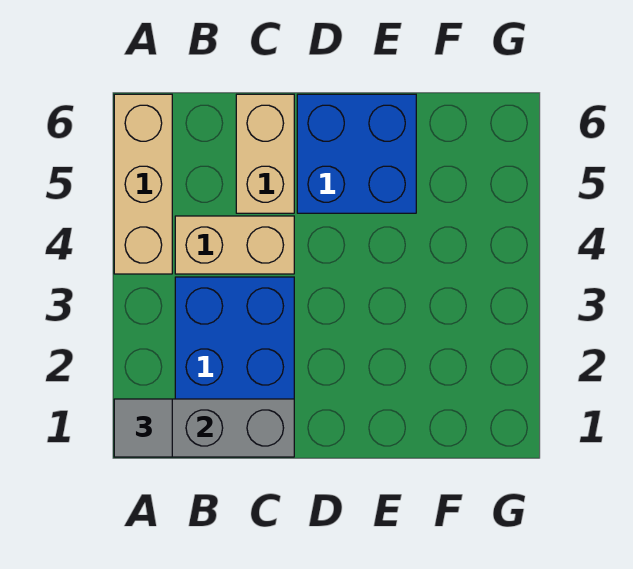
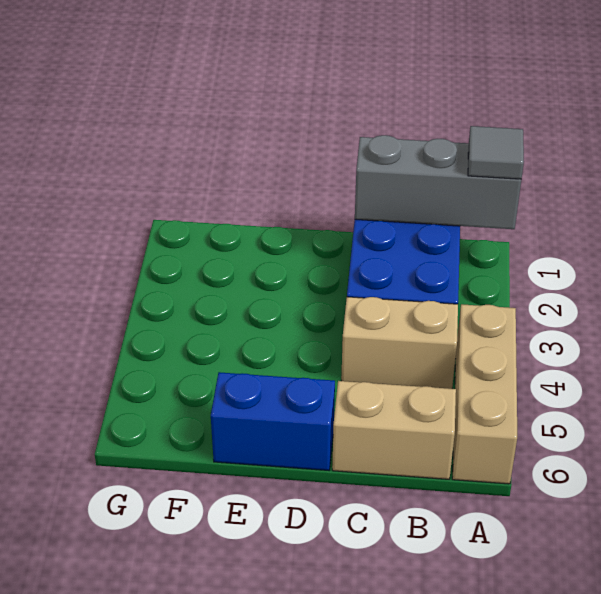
tan brick C5:C6 level 1 -> tan brick B6:C6 level 1
blue brick D5:E6 level 1 -> blue brick D6:E6 level 1

